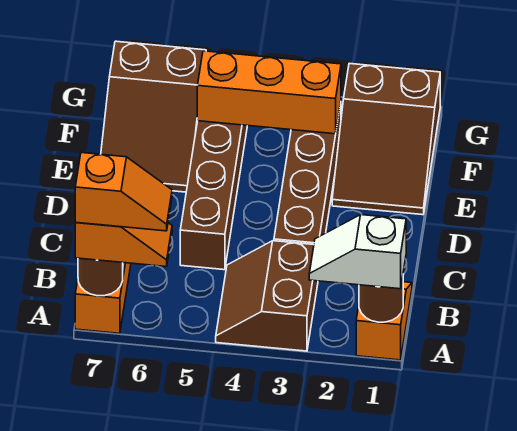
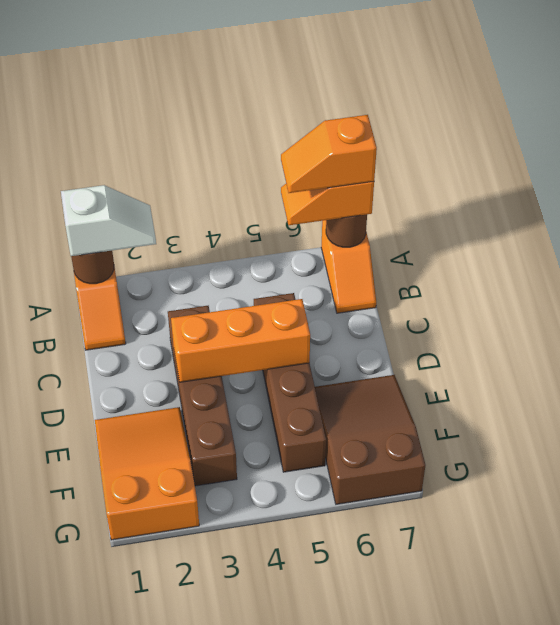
brown slope A3:B4 level 1 top 3 -> none
brown slope E1:G2 level 1 top G -> orange slope E1:G2 level 1 top G
orange brick F3:F5 level 2 -> orange brick D3:D5 level 2

